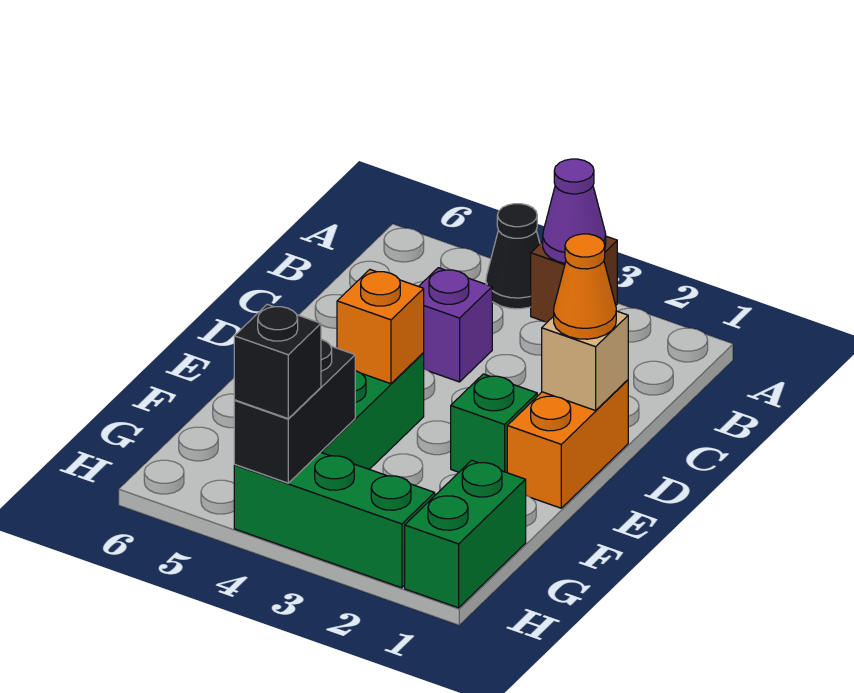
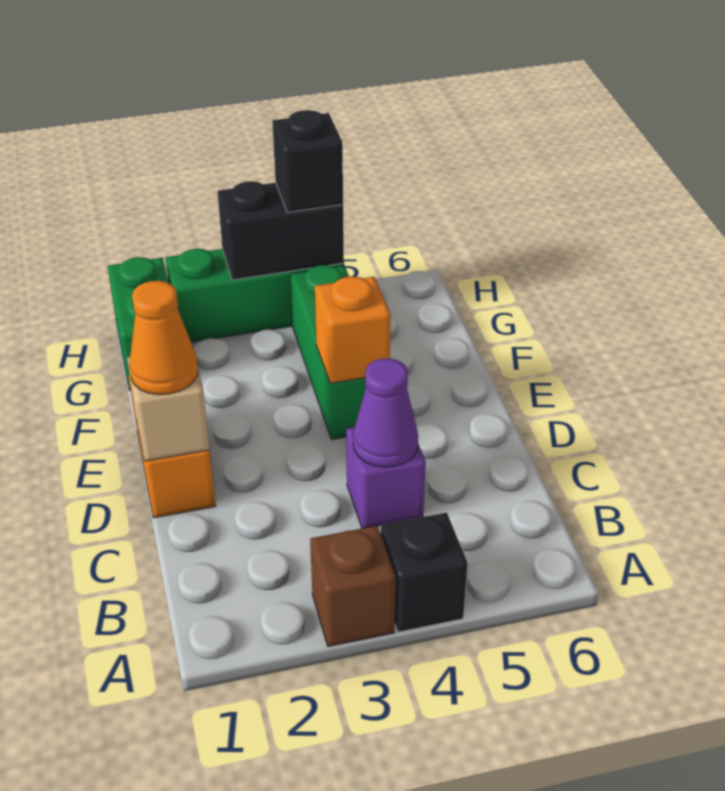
purple cone A3 level 2 -> purple cone C4 level 2
black cone A4 level 1 -> black brick A4 level 1
green brick E2 level 1 -> none
black brick G4:H4 level 2 -> black brick H3:H4 level 2

